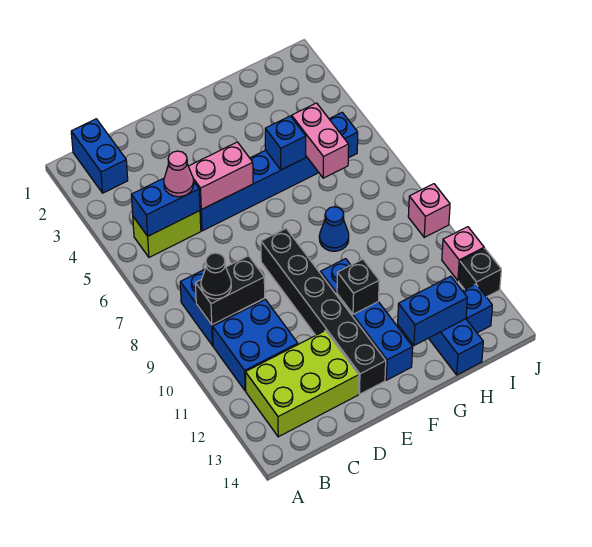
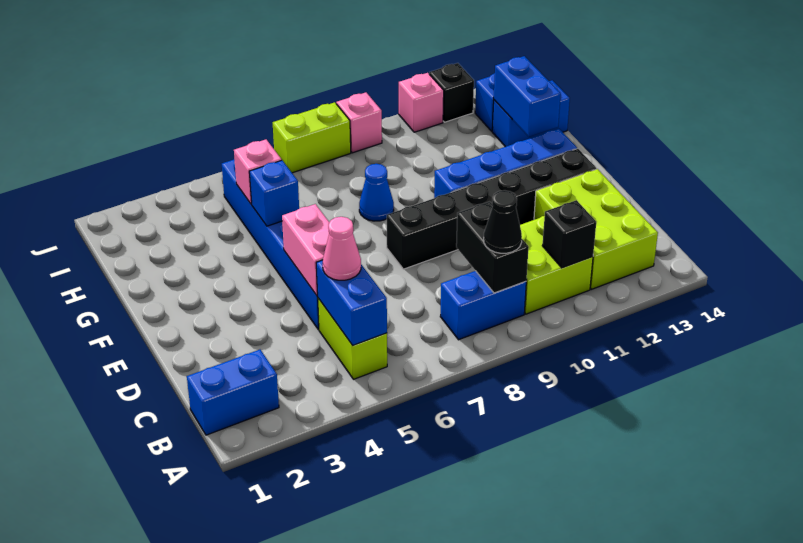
blue brick B10:C11 level 1 -> lime brick B10:C11 level 1
black brick F11 level 2 -> black brick B11 level 2
pink brick H5:H6 level 2 -> pink brick H5 level 2
none -> lime brick J7:J8 level 1

